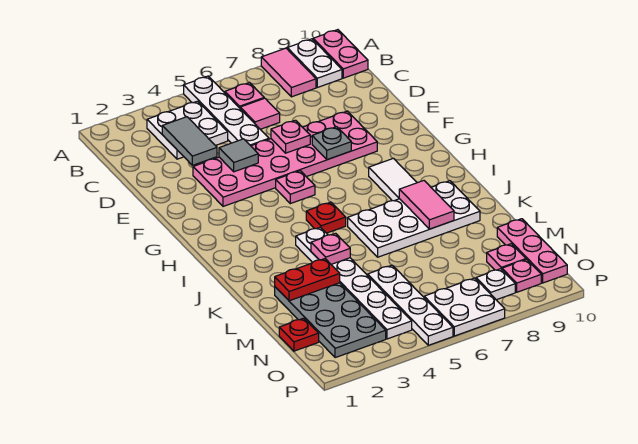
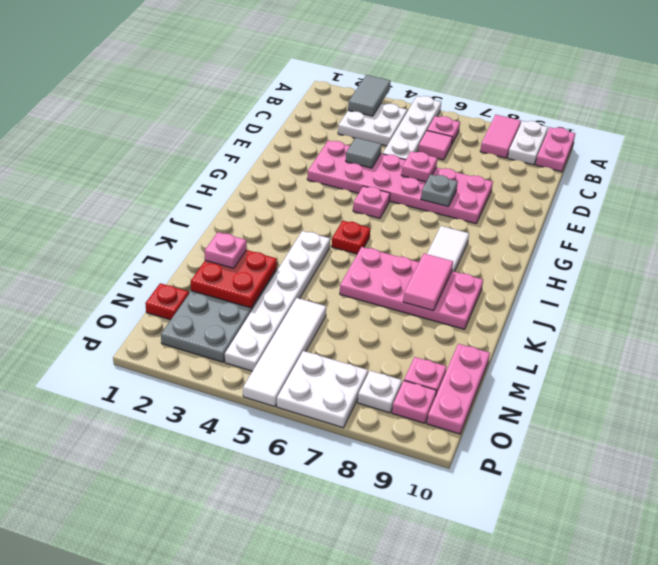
grey tile C3:D3 level 2 -> grey tile A3:B3 level 2
white plate J6:K9 level 1 -> pink plate J6:K9 level 1
pink plate K4 level 2 -> pink plate L2 level 3
red plate L2:L3 level 2 -> red plate L2:M3 level 2
white plate M5:P5 level 1 -> white tile M5:P5 level 1

